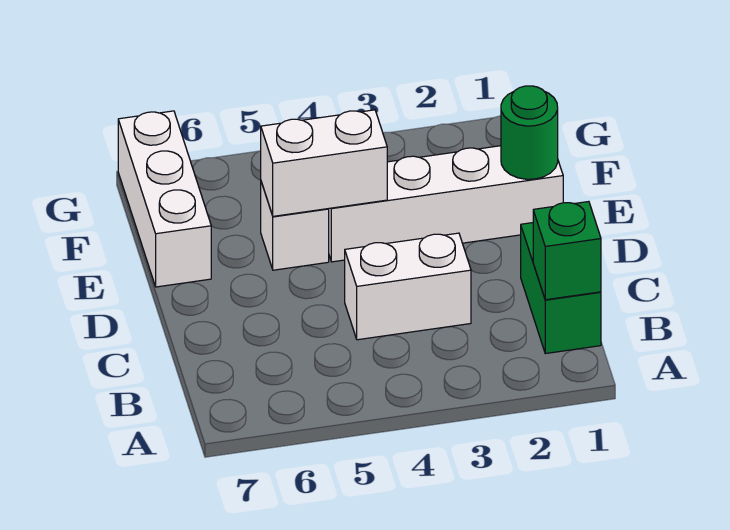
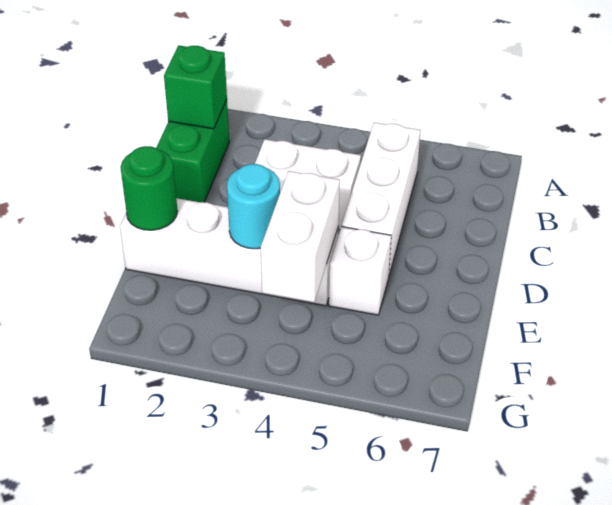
none -> cyan round brick E3 level 2
white brick E4:E5 level 2 -> white brick E4:F4 level 2
white brick E7:G7 level 1 -> white brick B5:D5 level 1

